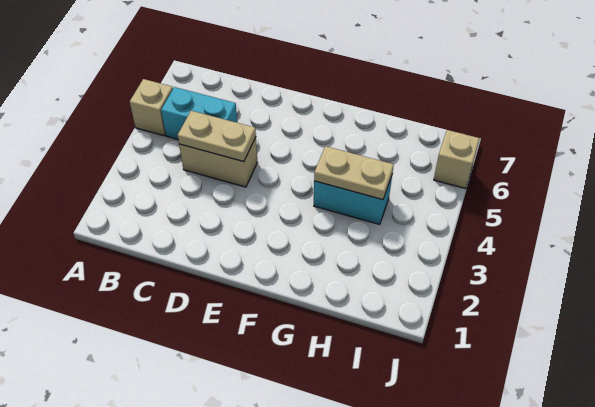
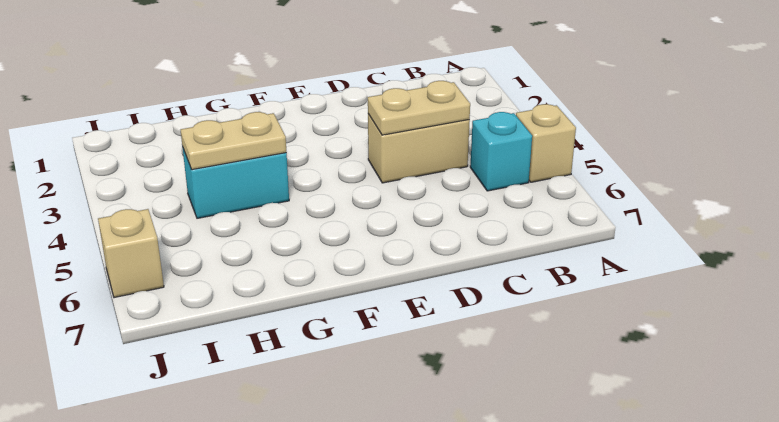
cyan brick B5:C5 level 1 -> cyan brick B5 level 1

